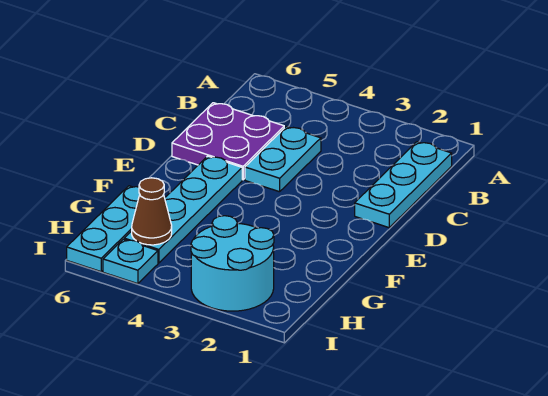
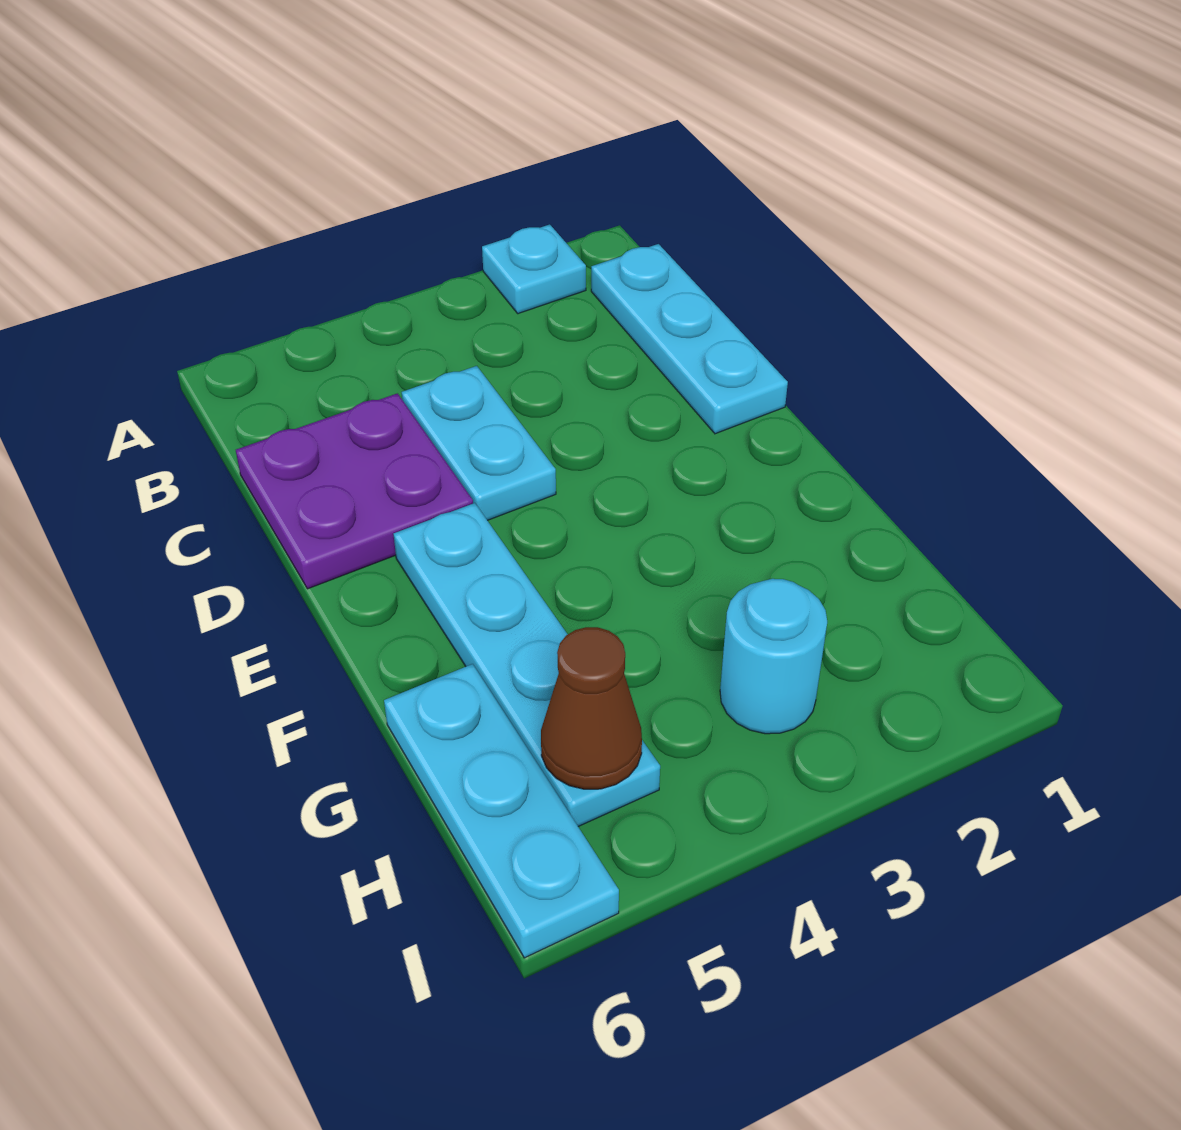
cyan round brick H2:I3 level 1 -> cyan round brick H3 level 1
cyan plate I5 level 1 -> cyan plate A2 level 1

